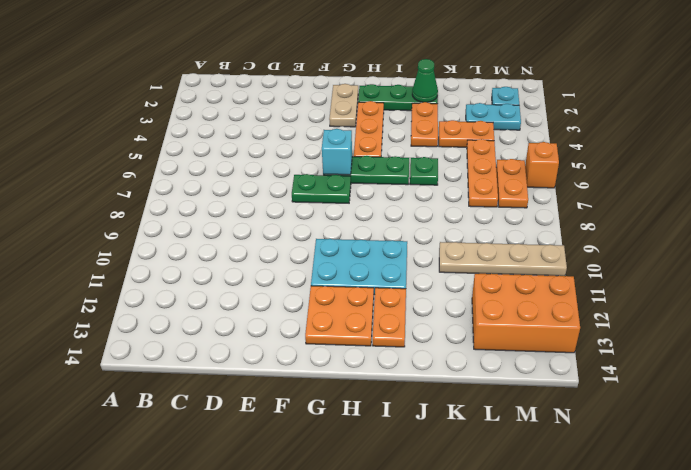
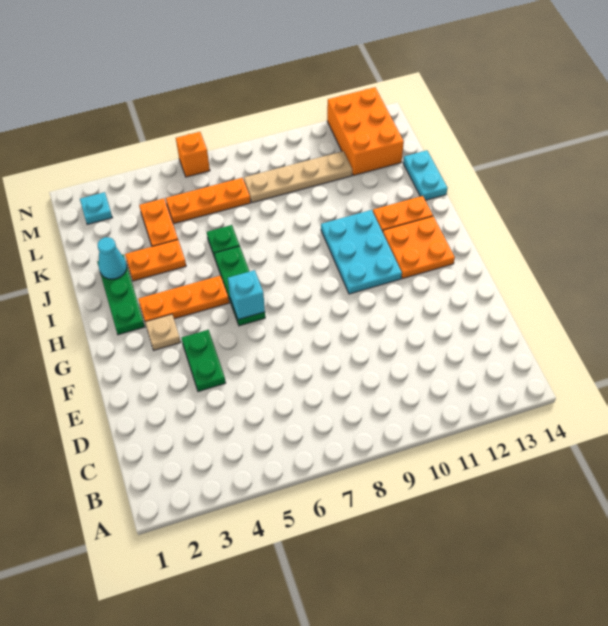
green plate F7:G7 level 1 -> green plate E4:F4 level 1
tan plate G2:G3 level 1 -> tan plate G3 level 1
green cone J2 level 2 -> cyan cone J2 level 2
tan plate K10:N10 level 1 -> tan plate L8:L11 level 1
cyan plate L3:M3 level 1 -> cyan plate J14:K14 level 1
orange plate M6:M7 level 1 -> none

